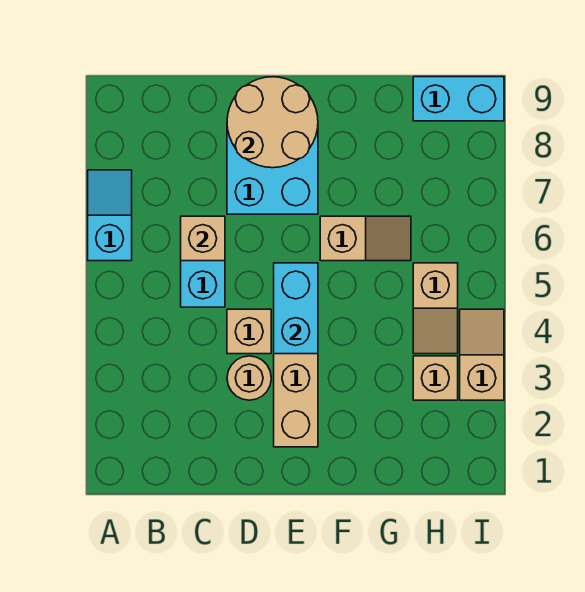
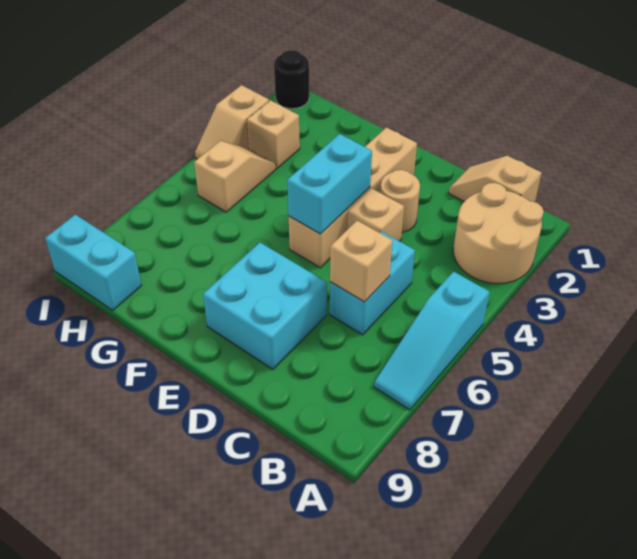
cyan slope A6:A7 level 1 top 6 -> cyan slope A5:A7 level 1 top 5
tan round brick D8:E9 level 2 -> tan round brick A2:B3 level 1
tan slope F6:G6 level 1 top F -> tan slope B1:C1 level 1 top B
none -> black round brick I1 level 1

